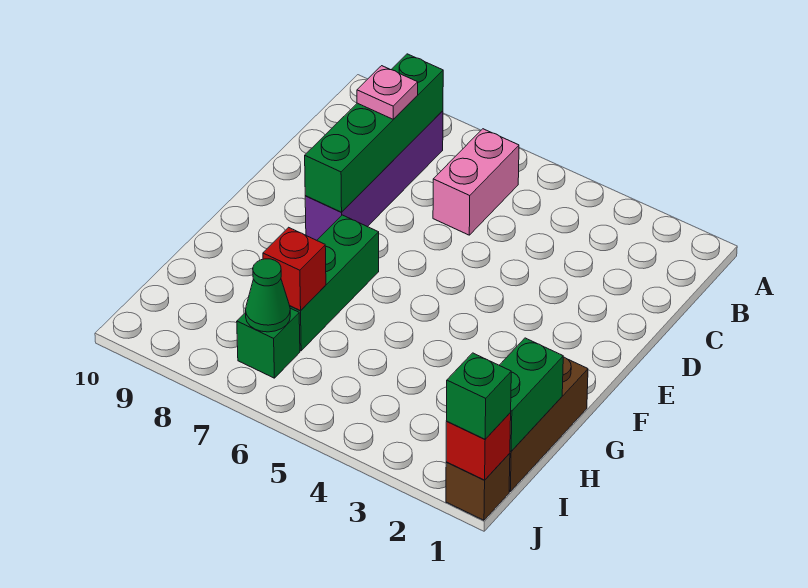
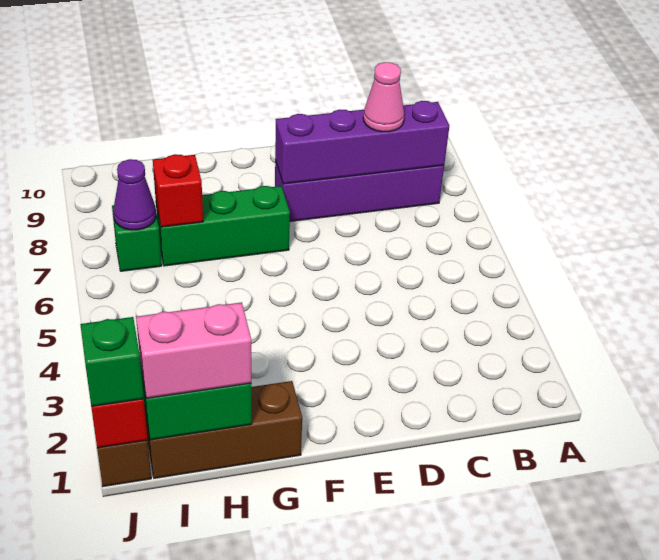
pink brick B6:C6 level 1 -> pink brick H1:I1 level 3
green brick B8:E8 level 2 -> purple brick B8:E8 level 2
pink plate C8 level 3 -> pink cone C8 level 3
green cone I7 level 2 -> purple cone I7 level 2

